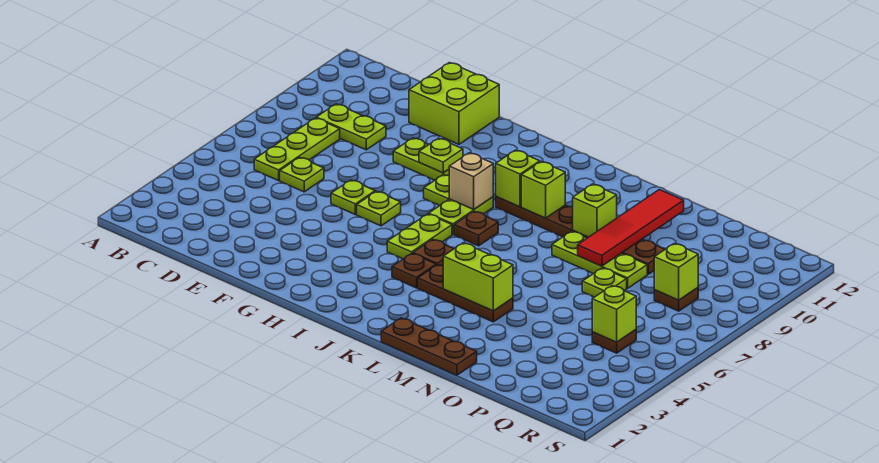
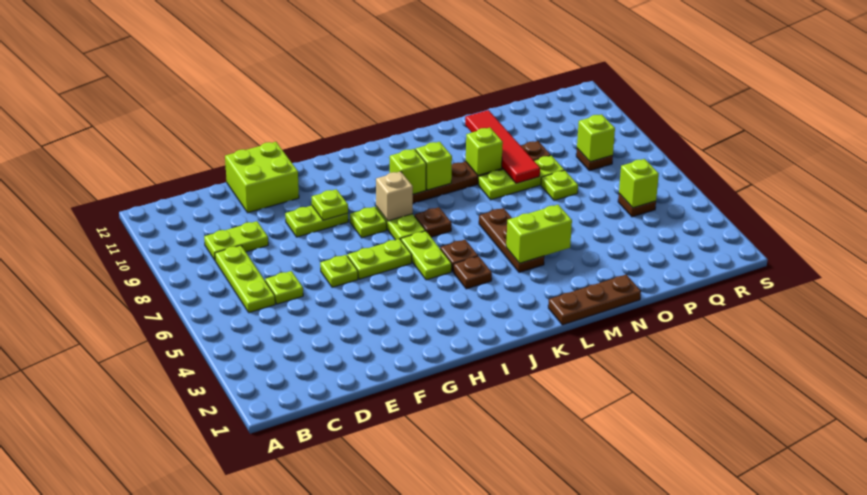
lime plate G6 level 1 -> lime plate G6:H6 level 1
brown plate K4:M4 level 1 -> brown plate L4:L6 level 1

